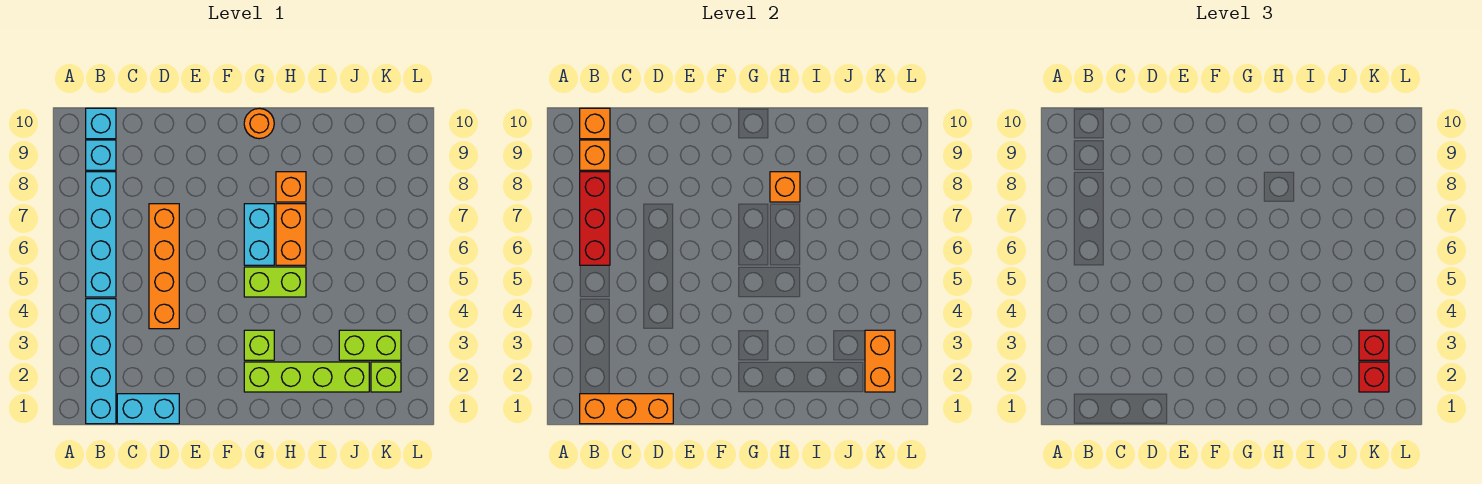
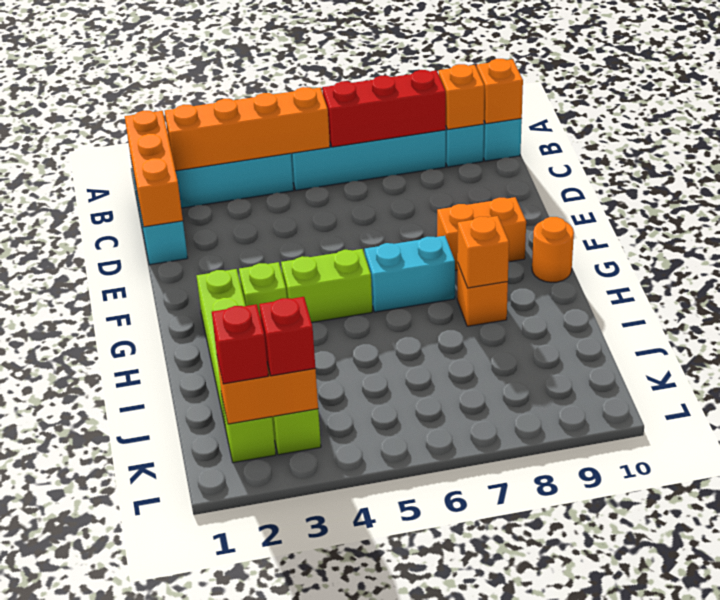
orange brick D4:D7 level 1 -> orange brick B2:B5 level 2
lime brick G5:H5 level 1 -> lime brick G4:G5 level 1
orange brick H6:H7 level 1 -> orange brick F8:F9 level 1

